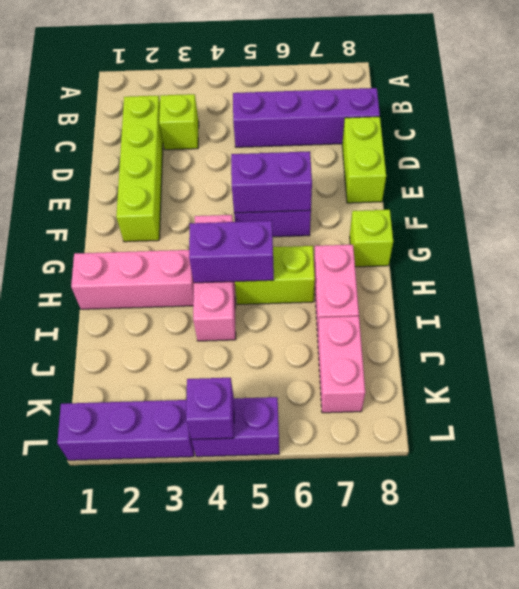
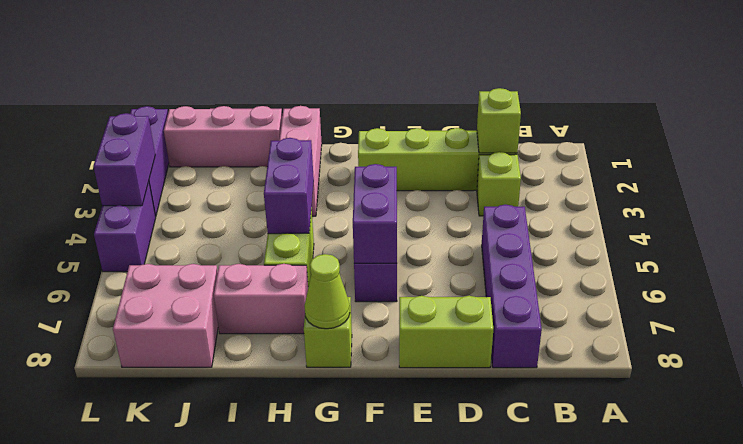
none -> lime brick C2 level 2
pink brick G4:I4 level 1 -> pink brick I1:K1 level 1
none -> lime cone G8 level 2
pink brick J7:K7 level 1 -> pink brick J7:K8 level 1
purple brick L4 level 2 -> purple brick L3:L4 level 2

